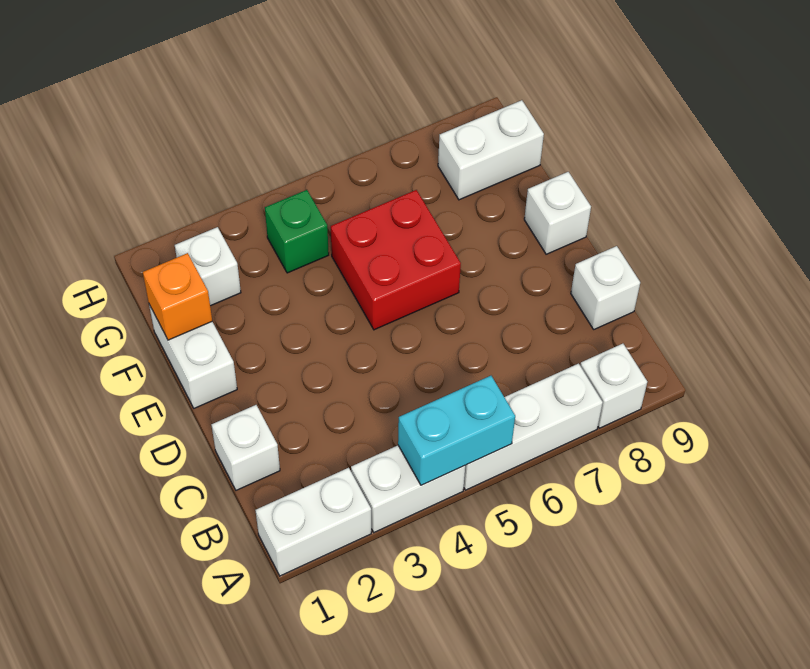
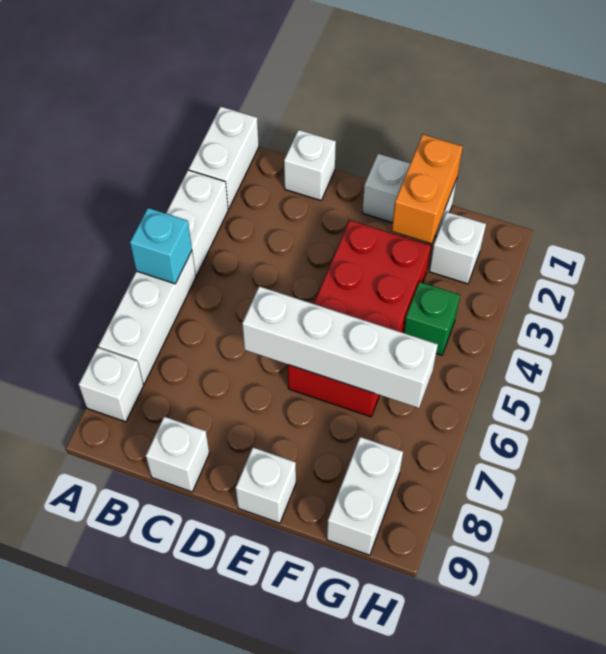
cyan brick A4:A5 level 2 -> cyan brick A5 level 2
none -> white brick D6:G6 level 2
red brick E5:F6 level 1 -> red brick E3:F6 level 1
orange brick F1 level 2 -> orange brick F1:F2 level 2

